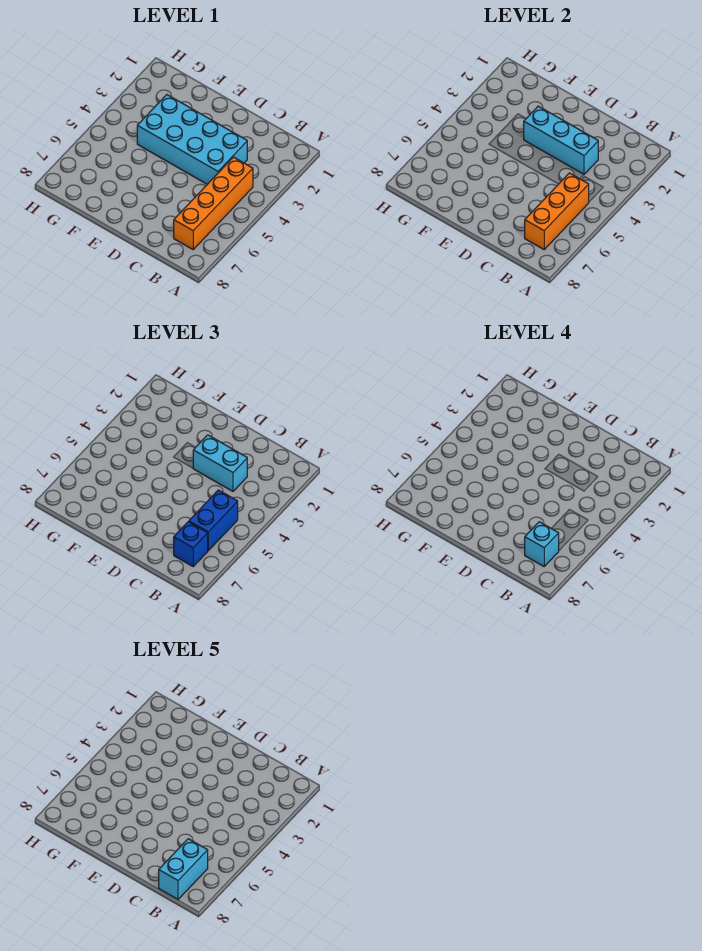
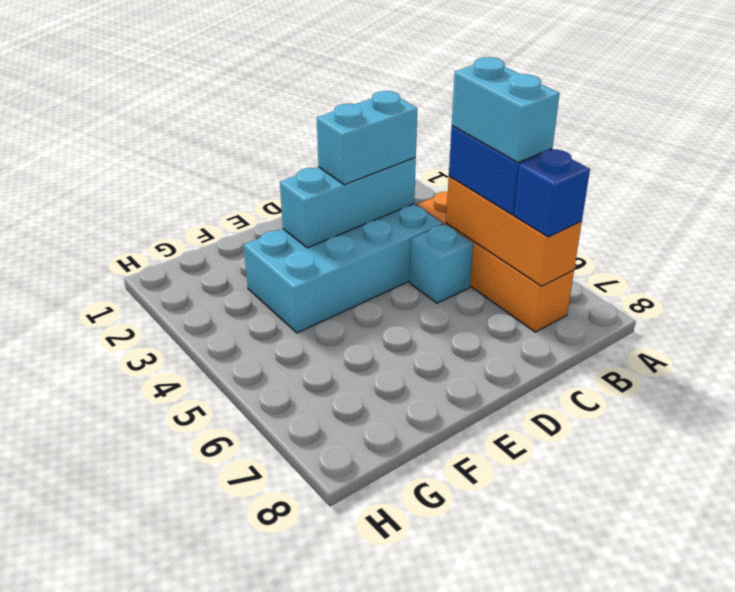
cyan brick B7 level 4 -> cyan brick C5 level 1
cyan brick B7:B8 level 5 -> cyan brick B5:B6 level 4

